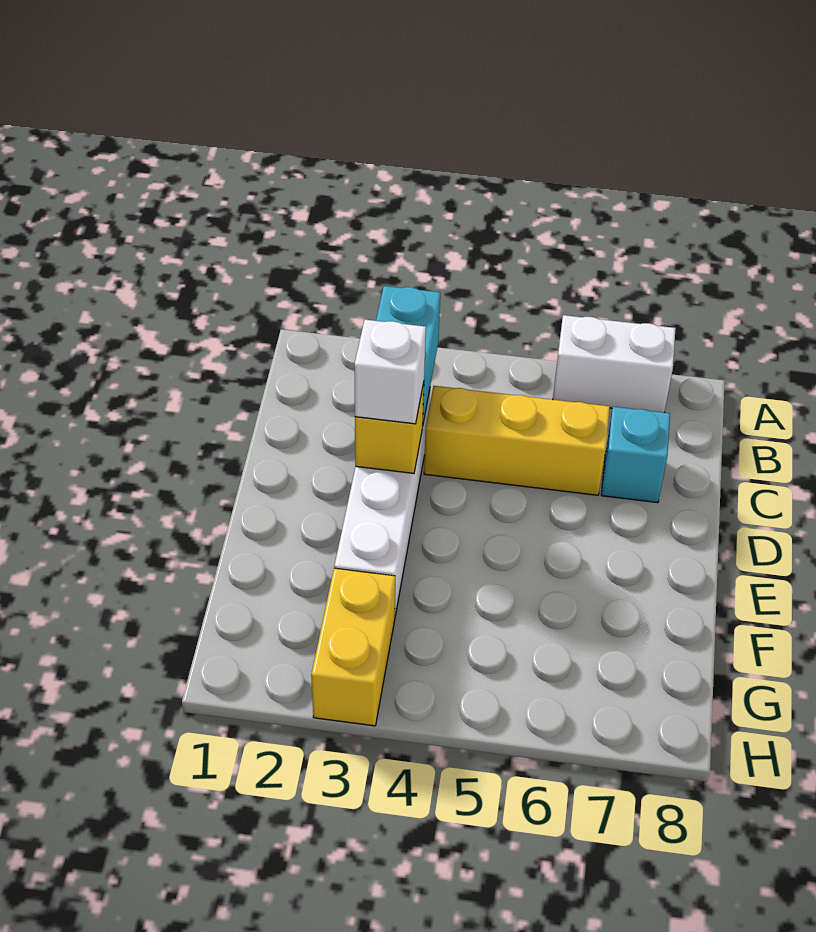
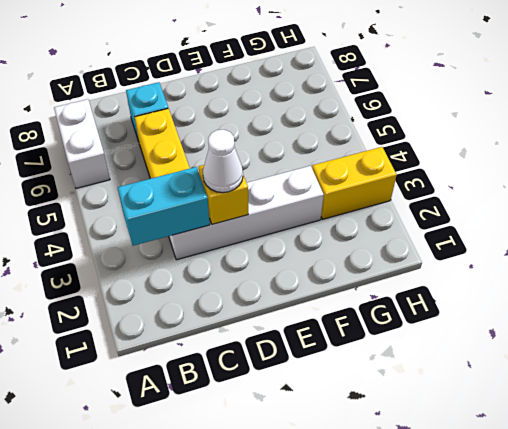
white brick D3 level 3 -> white cone D3 level 3

